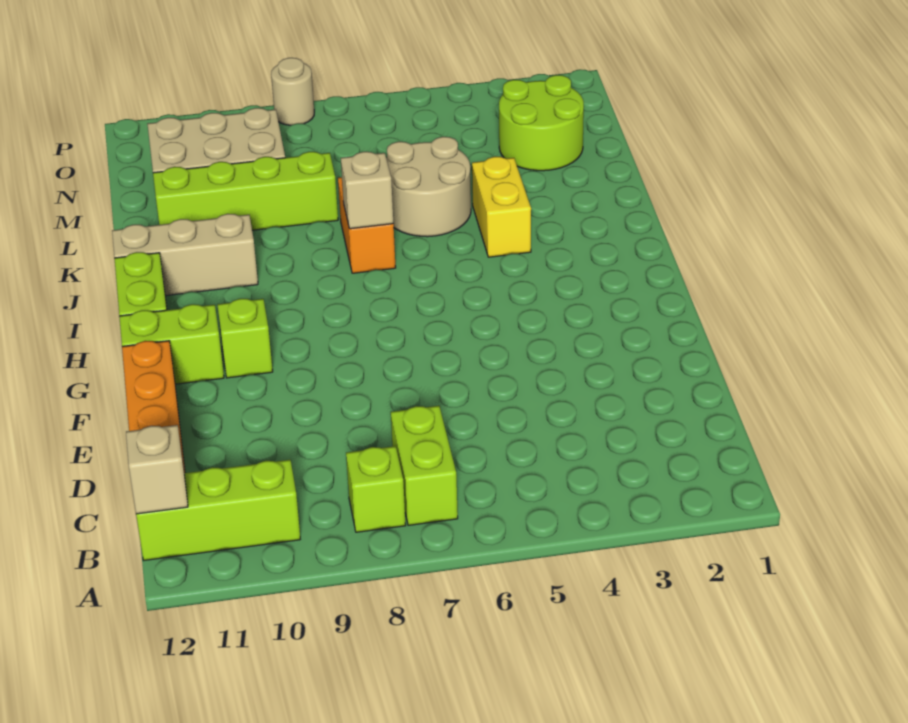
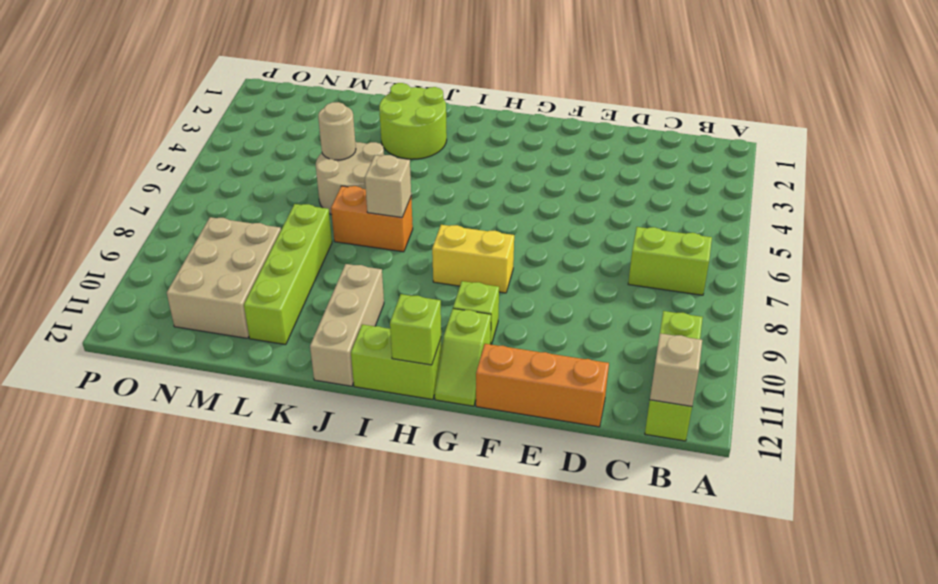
lime brick B8 level 1 -> lime brick H12 level 2
lime brick G11:G12 level 1 -> lime slope G11:G12 level 1 top 11
yellow brick J4:K4 level 1 -> yellow brick G8:H8 level 1
lime round brick M2:N3 level 1 -> lime round brick J2:K3 level 1
tan round brick P8 level 1 -> tan round brick L5 level 2

